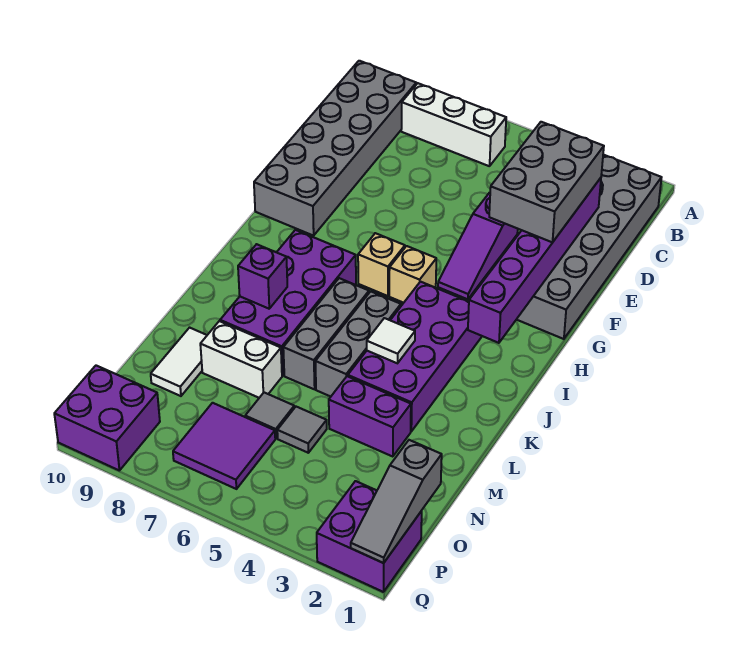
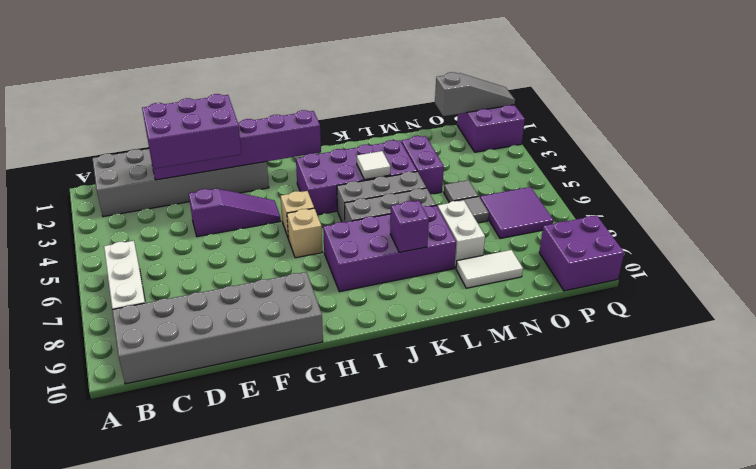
grey brick D2:F3 level 3 -> purple brick D2:F3 level 3

